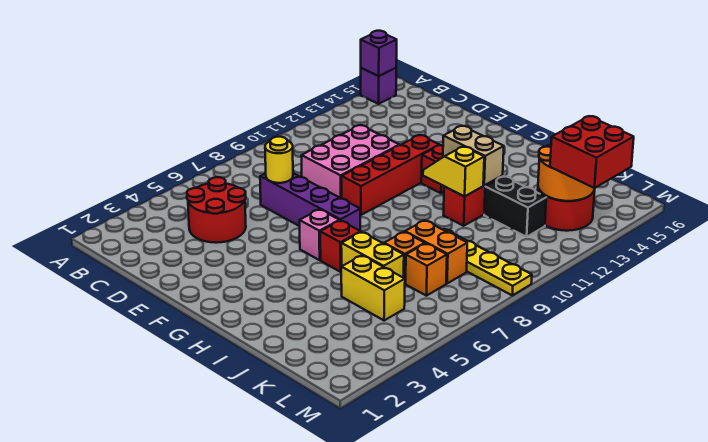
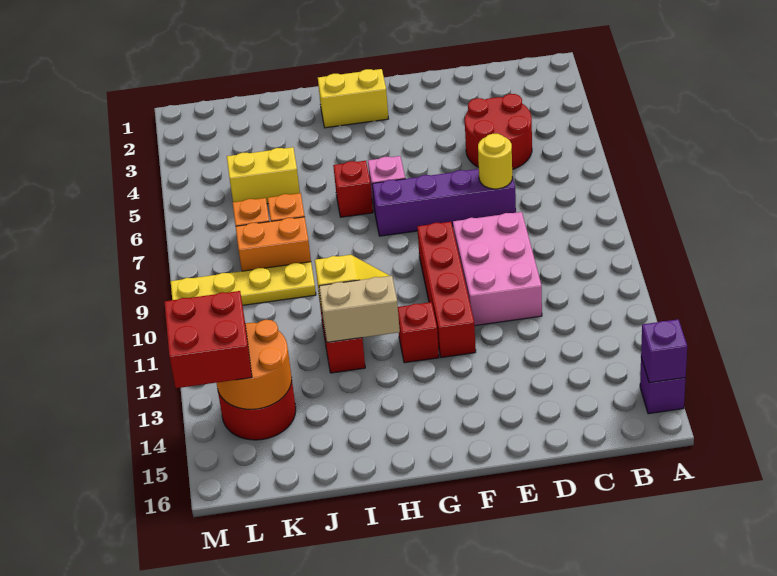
yellow brick I6:J6 level 1 -> yellow brick G2:H2 level 1
black brick J12:K12 level 1 -> none

